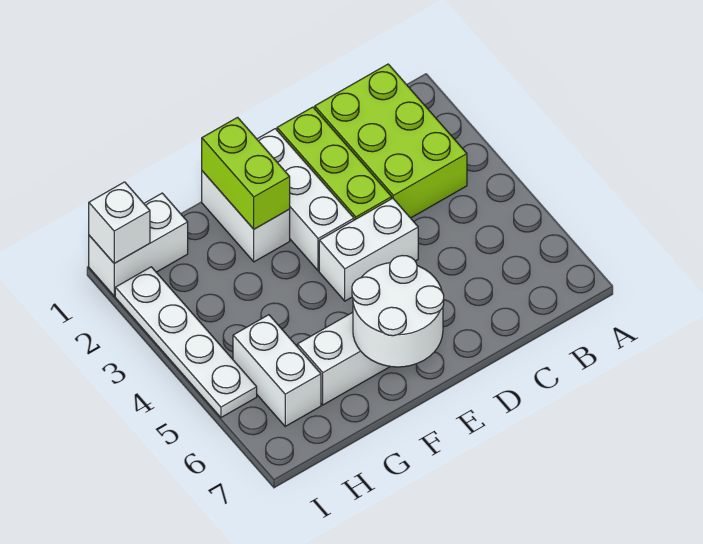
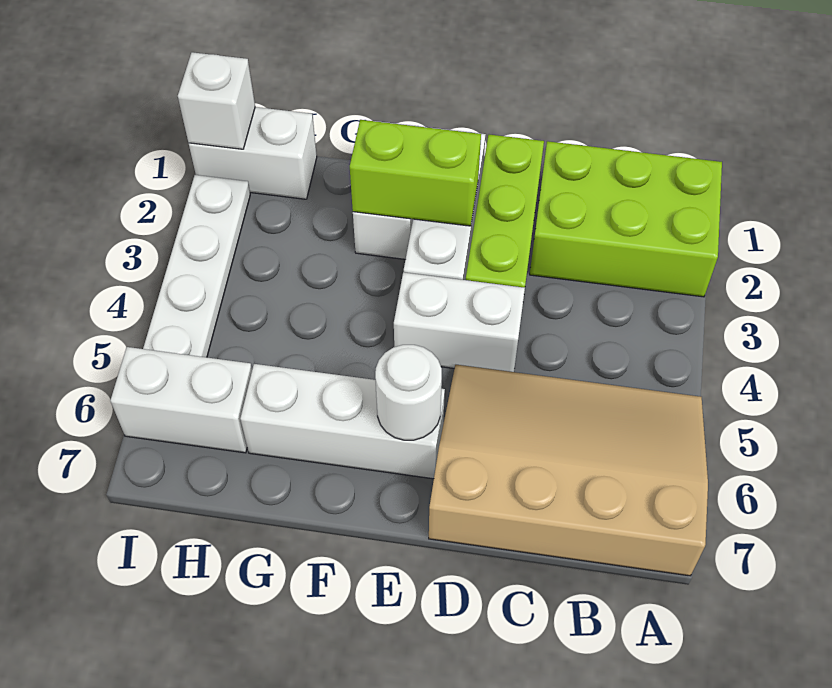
none -> tan slope A5:D7 level 1 top 7
lime brick B1:C3 level 1 -> lime brick A1:C2 level 1
white round brick E6:F7 level 2 -> white round brick E6 level 2
lime brick F1:F2 level 2 -> lime brick E2:F2 level 2
white brick H5:H6 level 1 -> white brick H6:I6 level 1

